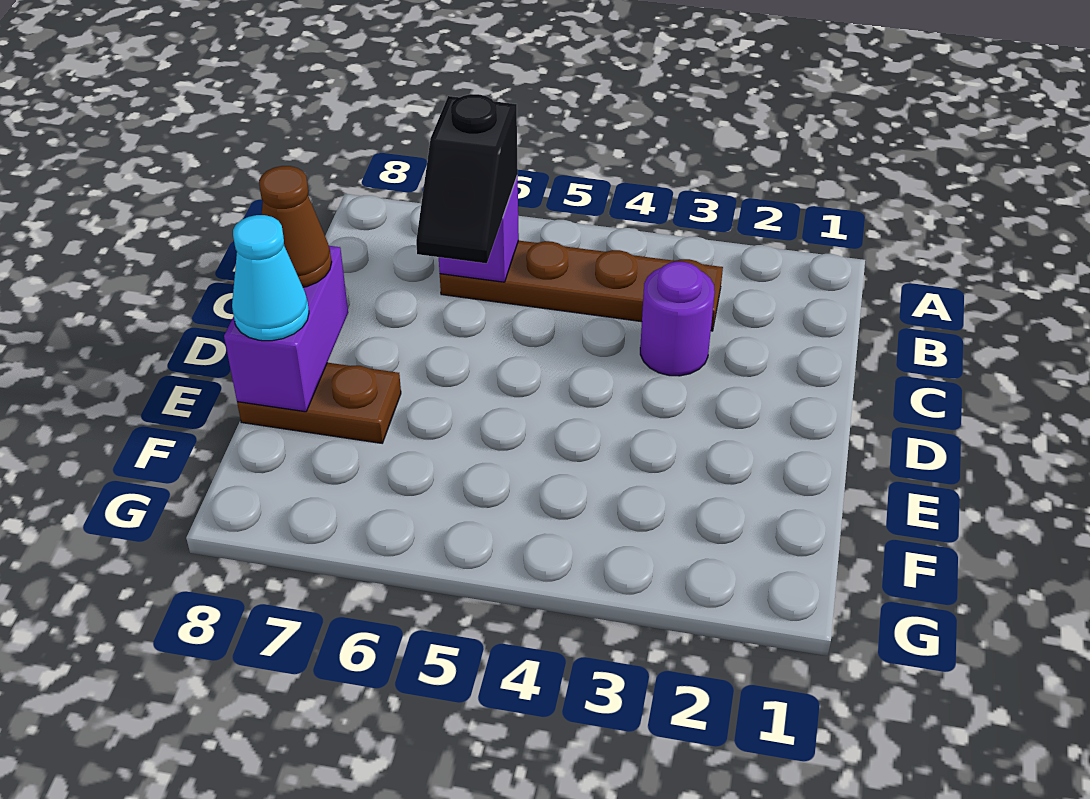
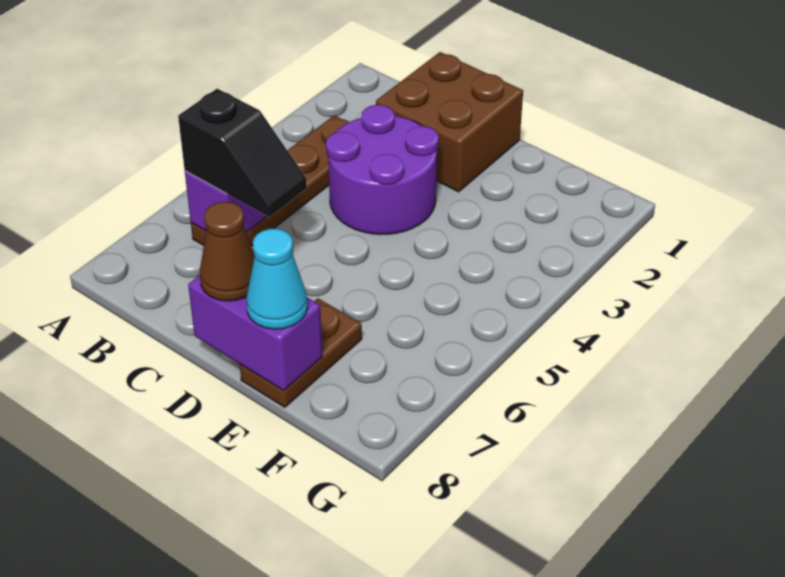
none -> brown brick C1:D2 level 1
purple round brick C3 level 1 -> purple round brick C3:D4 level 1

